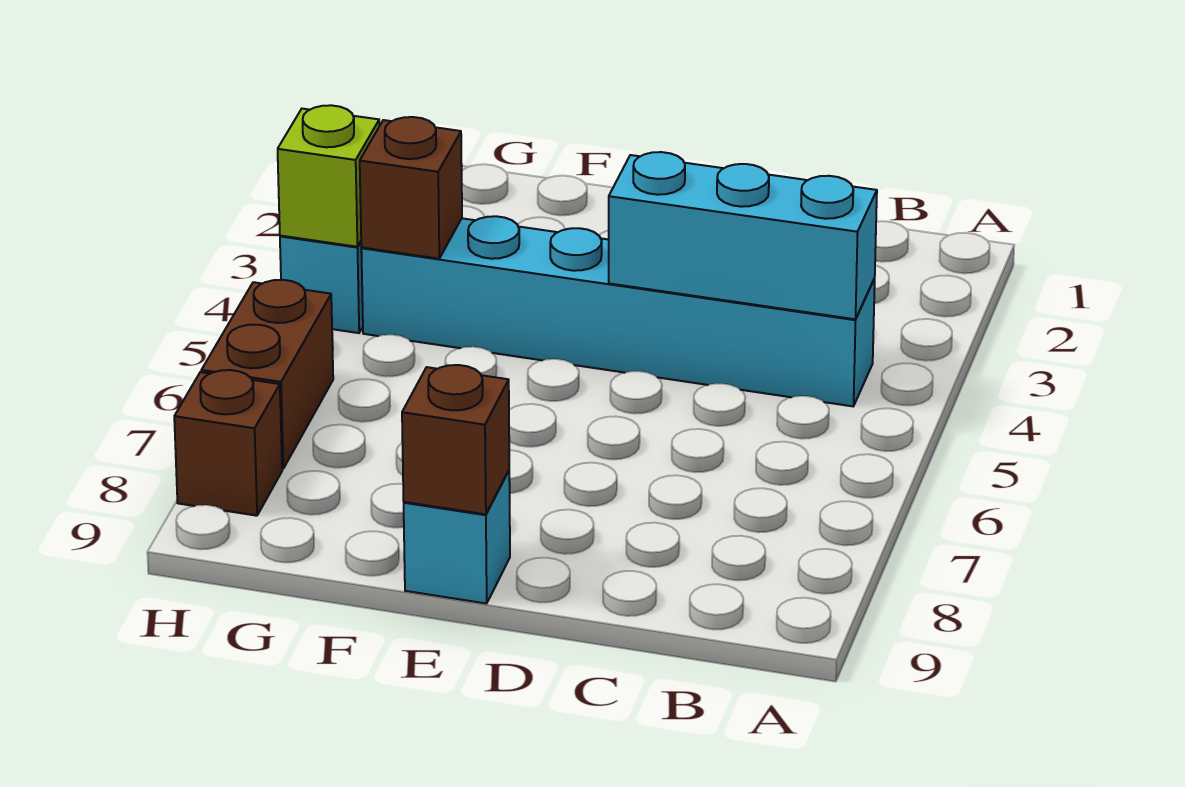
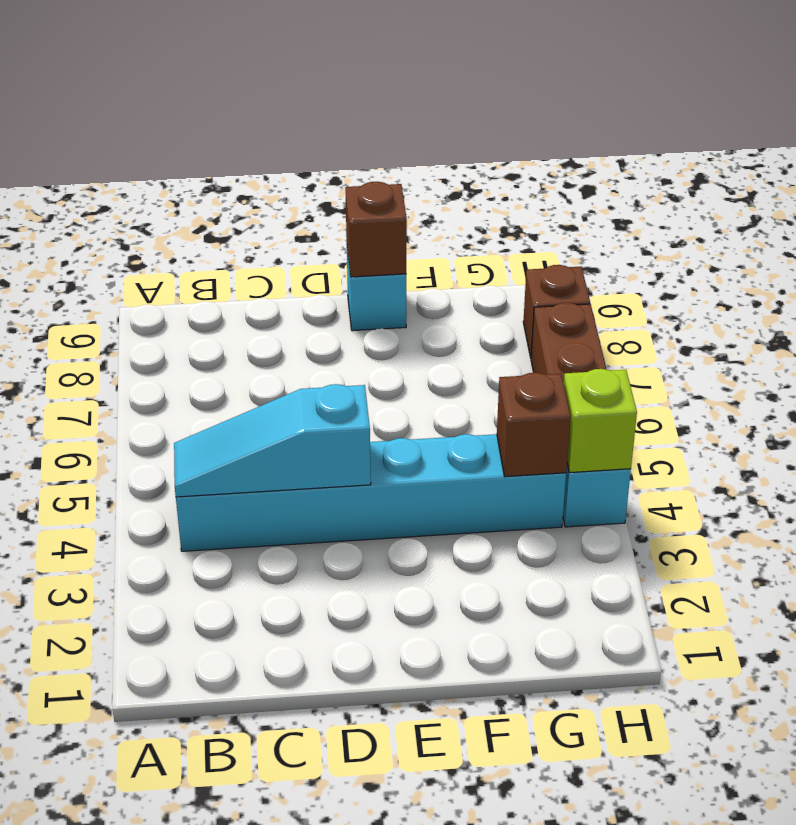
cyan brick B4:D4 level 2 -> cyan slope B4:D4 level 2 top D

